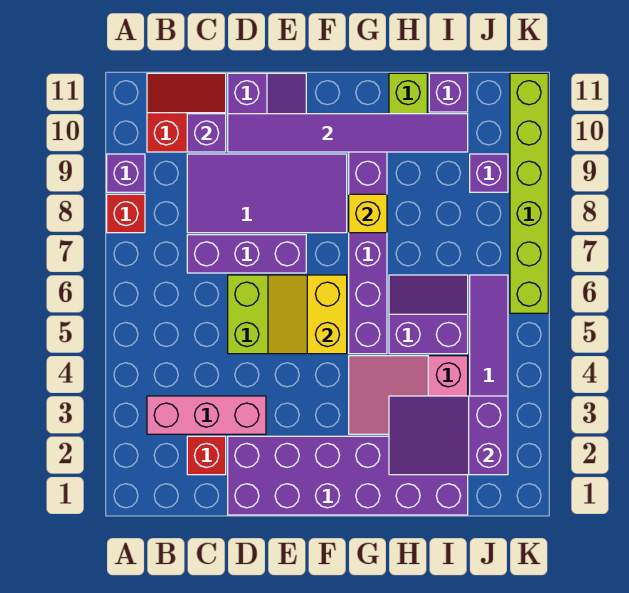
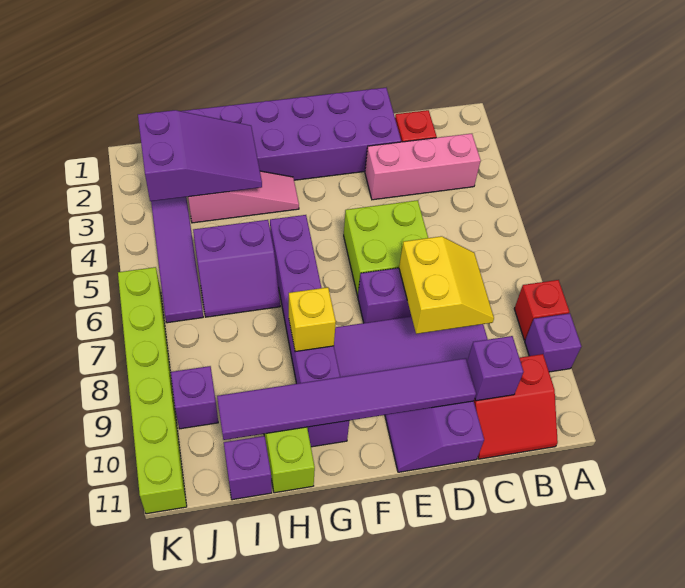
yellow slope E5:F6 level 2 top F -> yellow slope C7:D8 level 2 top D
pink slope G3:I4 level 1 top I -> pink slope G3:I3 level 1 top I

